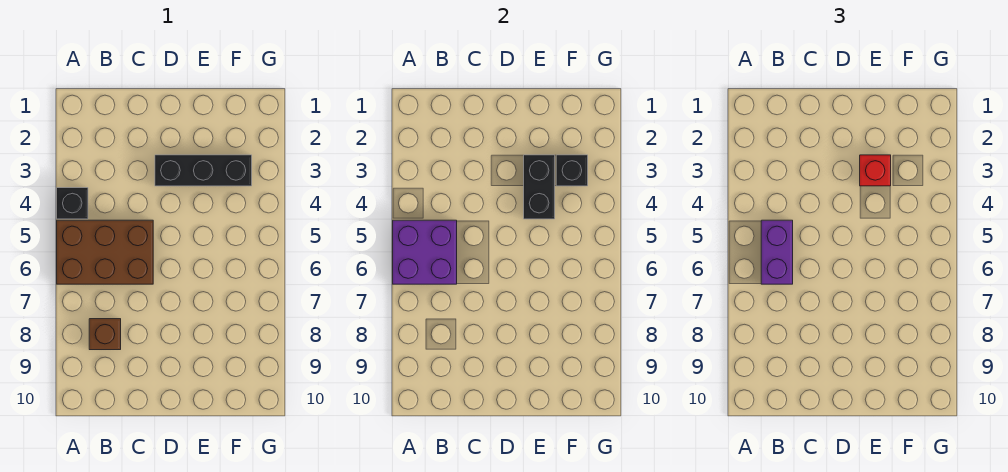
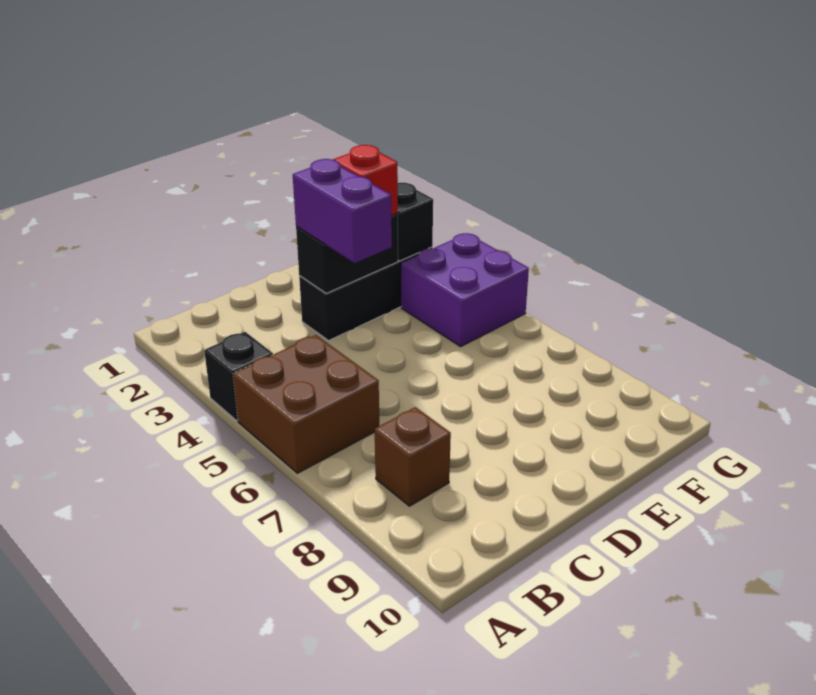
brown brick A5:C6 level 1 -> brown brick A5:B6 level 1
purple brick A5:B6 level 2 -> purple brick F4:G5 level 1
purple brick B5:B6 level 3 -> purple brick D3:D4 level 3
black brick E3:E4 level 2 -> black brick D3:E3 level 2

